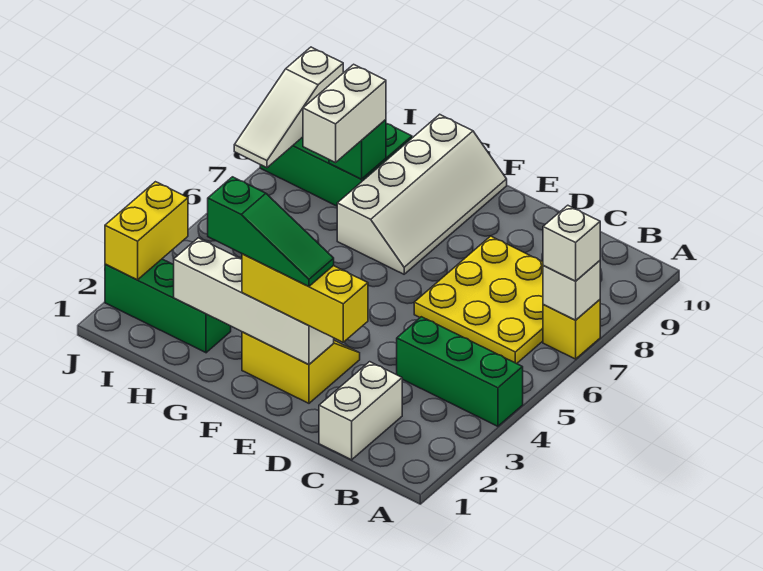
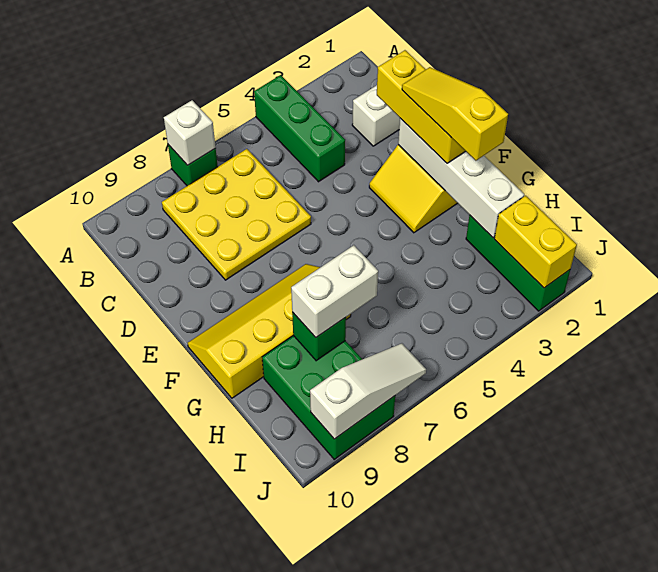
yellow brick A7 level 1 -> green brick A7 level 1
white brick A7 level 3 -> none
green slope E2:G2 level 4 top G -> yellow slope E2:G2 level 4 top G
white slope F7:G10 level 1 top G -> yellow slope F7:G10 level 1 top G
yellow brick J2:J3 level 2 -> yellow brick I2:J2 level 2

